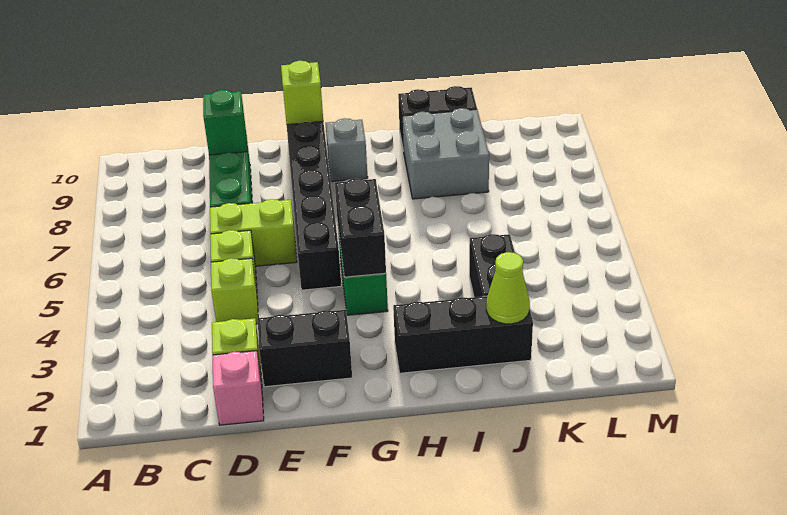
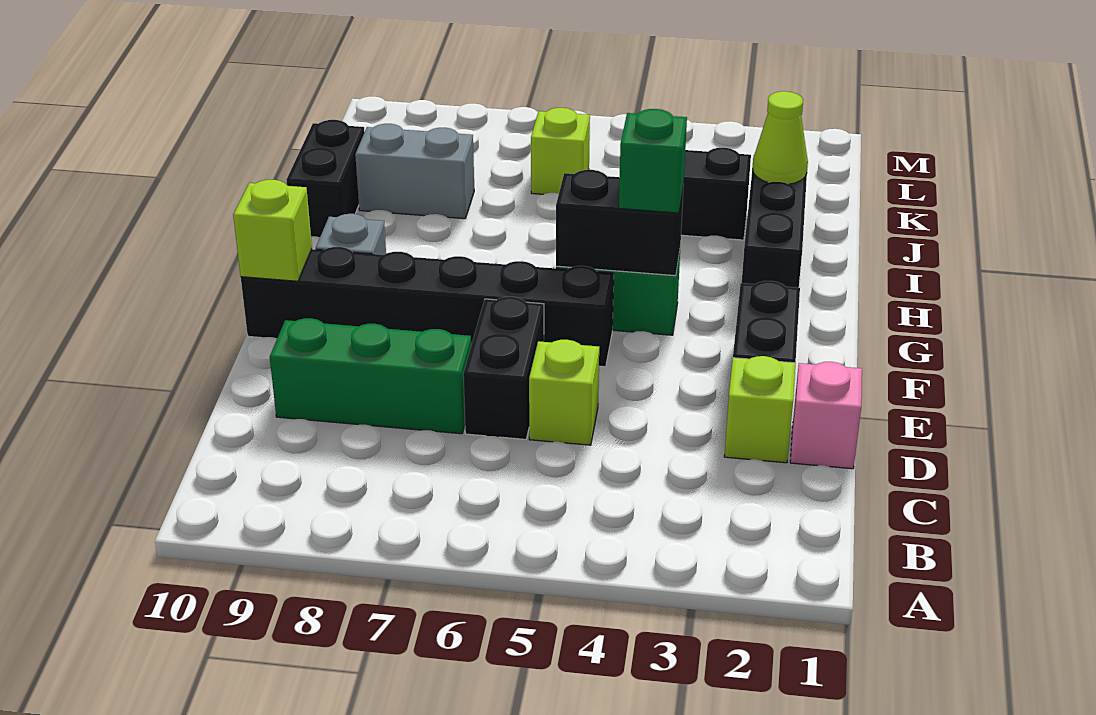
lime brick D4 level 1 -> lime brick K6 level 1
lime brick D6:E6 level 1 -> black brick D6:E6 level 1
green brick D9 level 2 -> green brick G4 level 3
grey brick I8:J9 level 1 -> grey brick J8:J9 level 1

